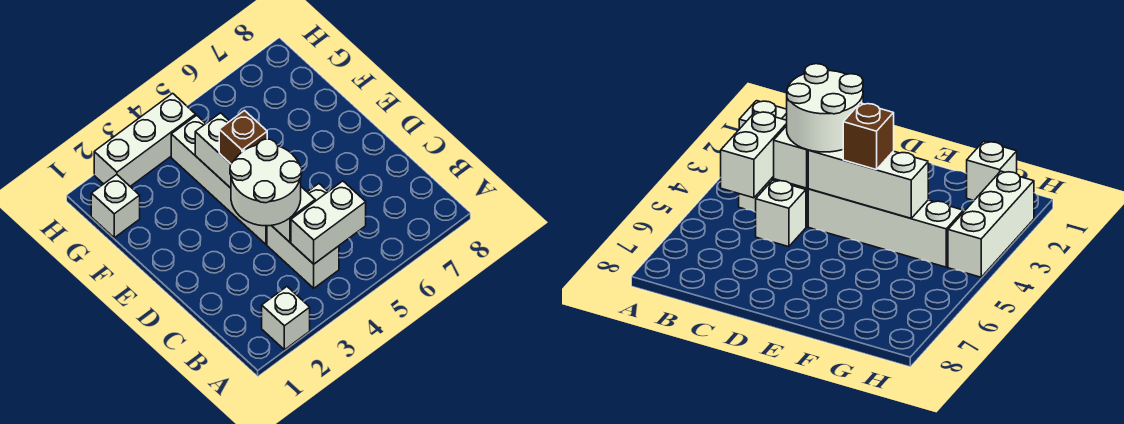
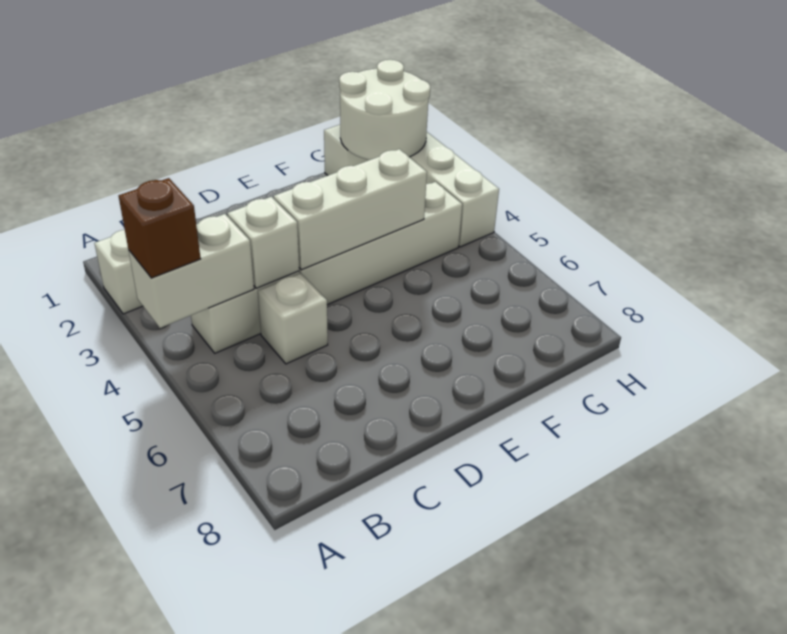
white brick B4:B5 level 2 -> white brick A4:B4 level 2
white round brick C3:D4 level 3 -> white round brick G1:H2 level 2
brown brick E4 level 3 -> brown brick A4 level 3

